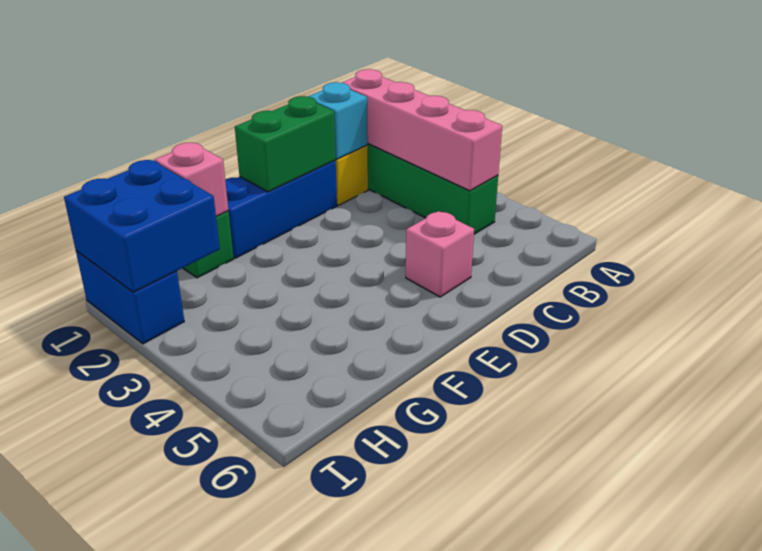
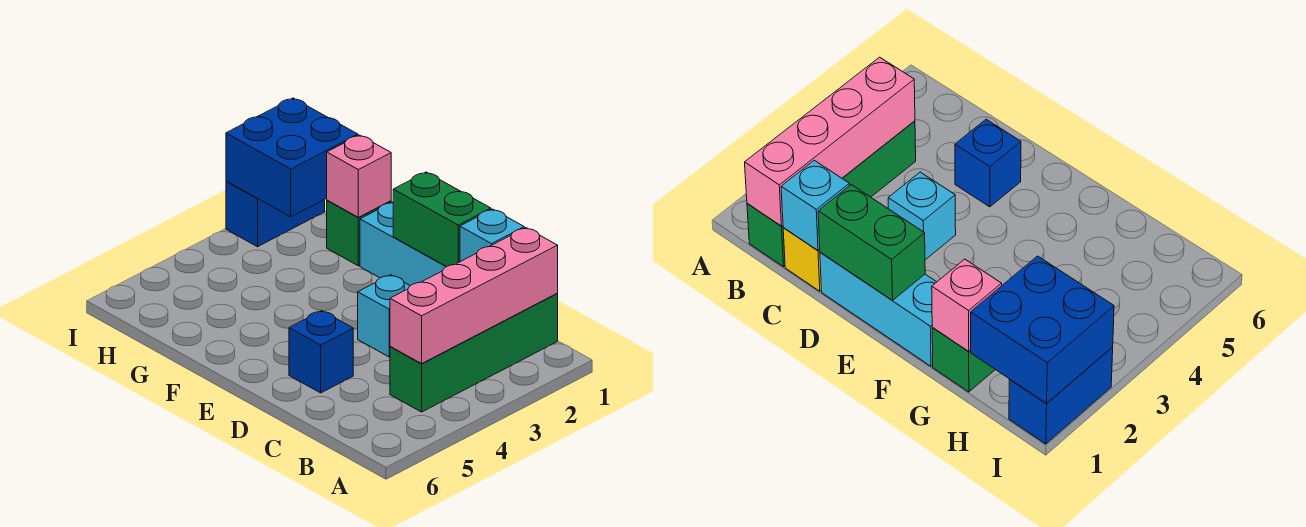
blue brick D1:F1 level 1 -> cyan brick D1:F1 level 1
none -> cyan brick D3 level 1
pink brick D5 level 1 -> blue brick D5 level 1

